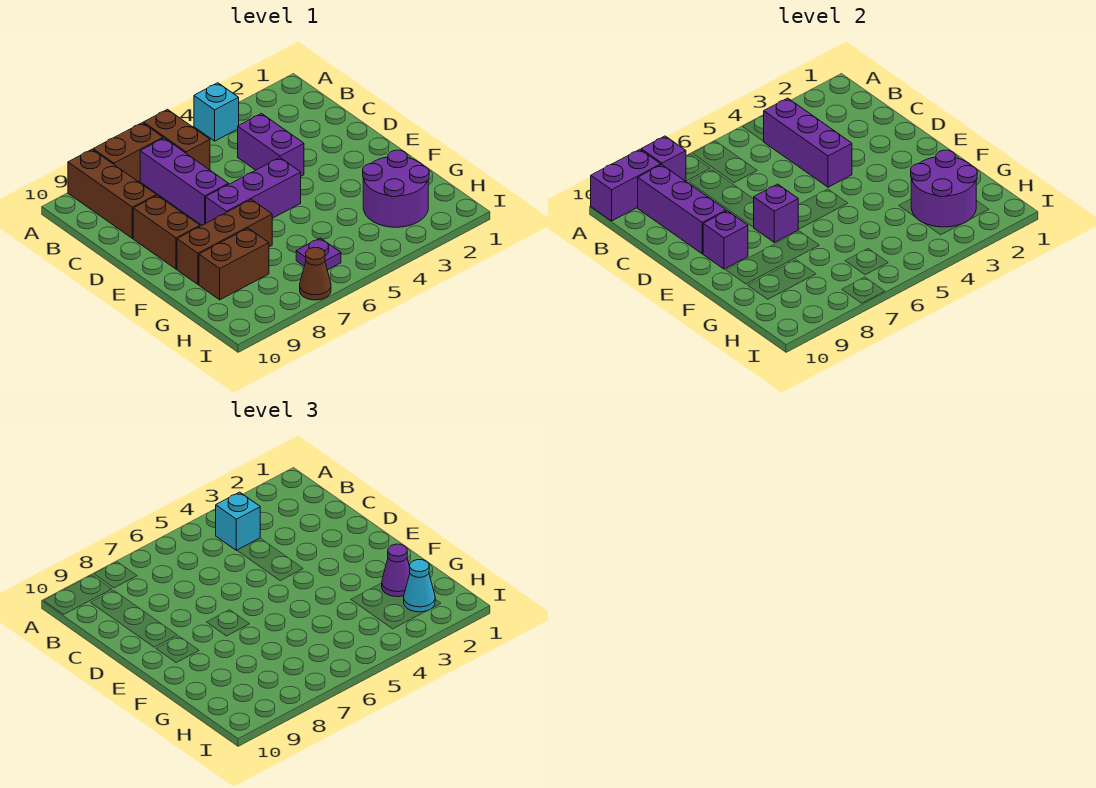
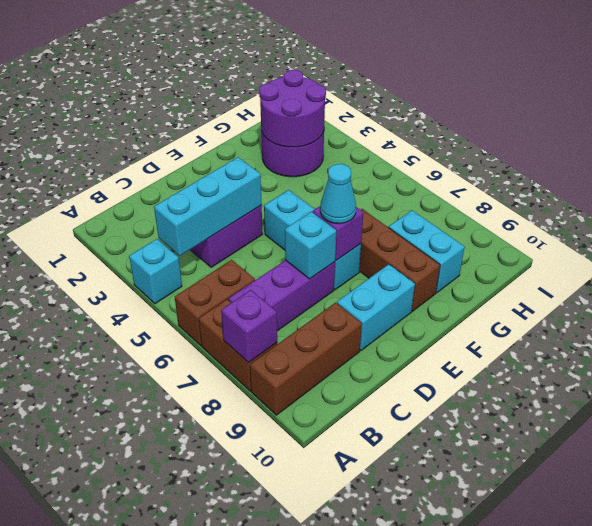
purple brick A9:A10 level 2 -> none
purple brick B4:D4 level 2 -> cyan brick B4:D4 level 2
cyan brick B4 level 3 -> cyan brick D7 level 2
purple brick B9:D9 level 2 -> none
brown brick D9:E9 level 1 -> cyan brick D9:E9 level 1
purple brick E5:E7 level 1 -> cyan brick E5:E7 level 1
purple brick E9 level 2 -> none
purple cone G2 level 3 -> none
brown brick G8:G9 level 1 -> cyan brick G8:G9 level 1
cyan cone H2 level 3 -> cyan cone E7 level 3
purple plate H6 level 1 -> none
brown cone I7 level 1 -> none

